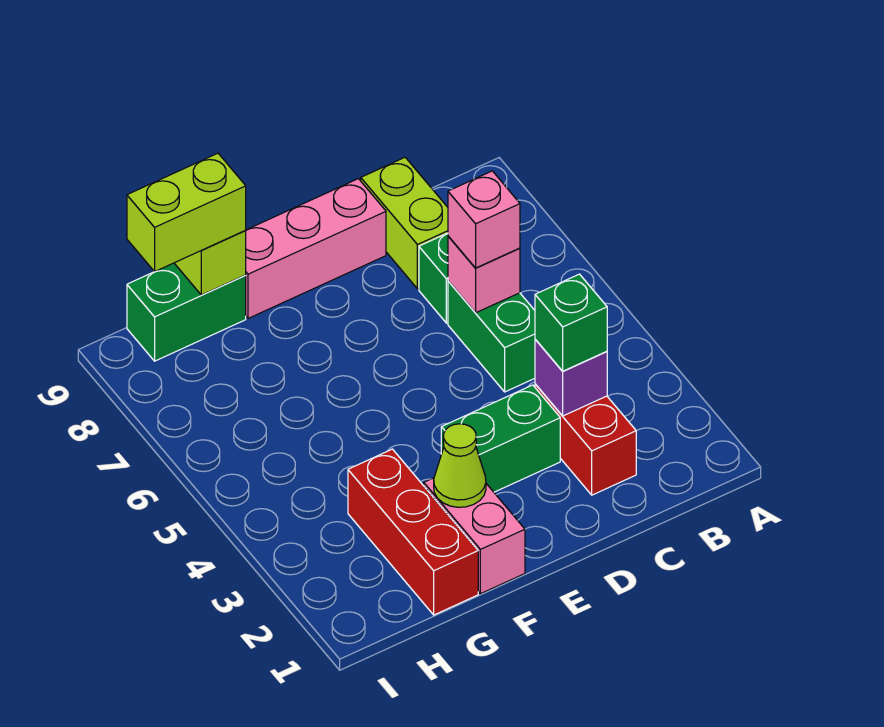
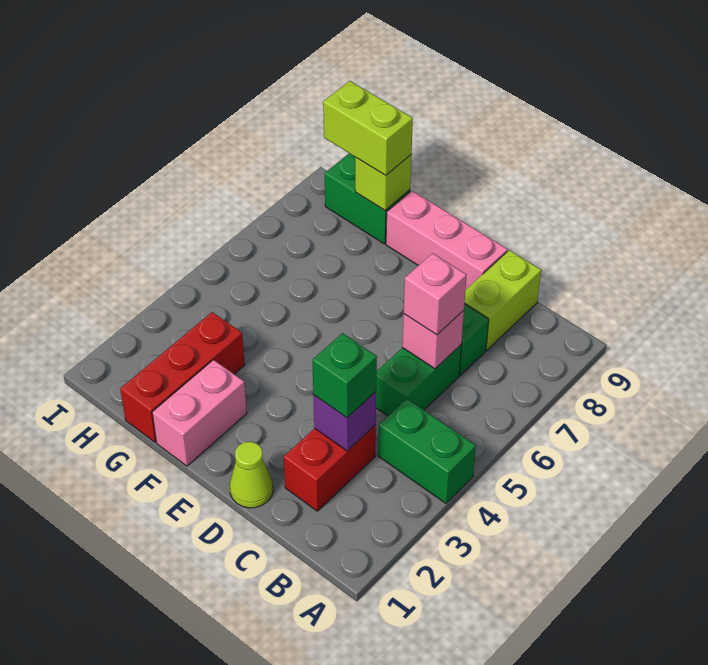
green brick D3:E3 level 1 -> green brick A4:B4 level 1
lime cone F2 level 2 -> lime cone D1 level 1

